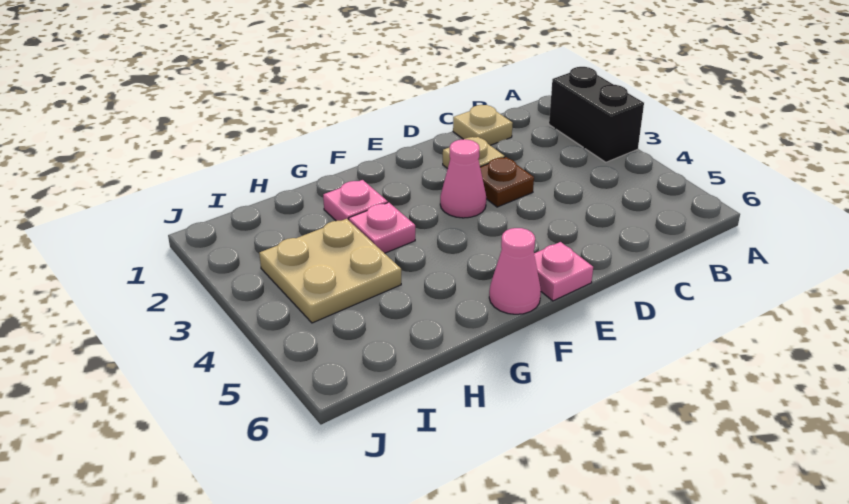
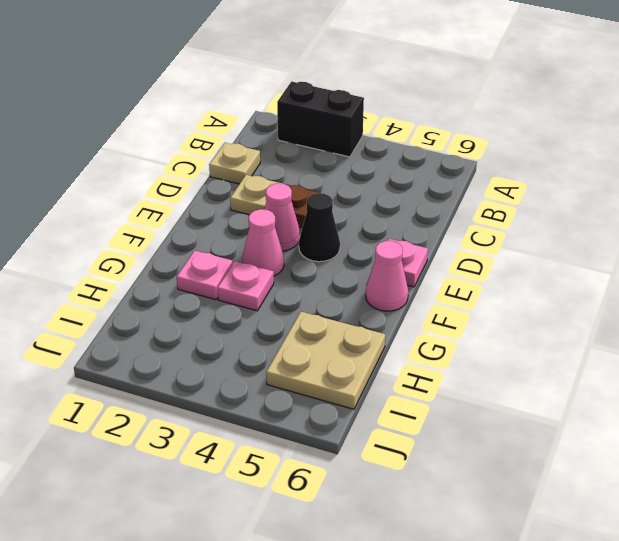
none -> black cone E4 level 1
none -> pink cone F3 level 1
tan plate H3:I4 level 1 -> tan plate H5:I6 level 1

